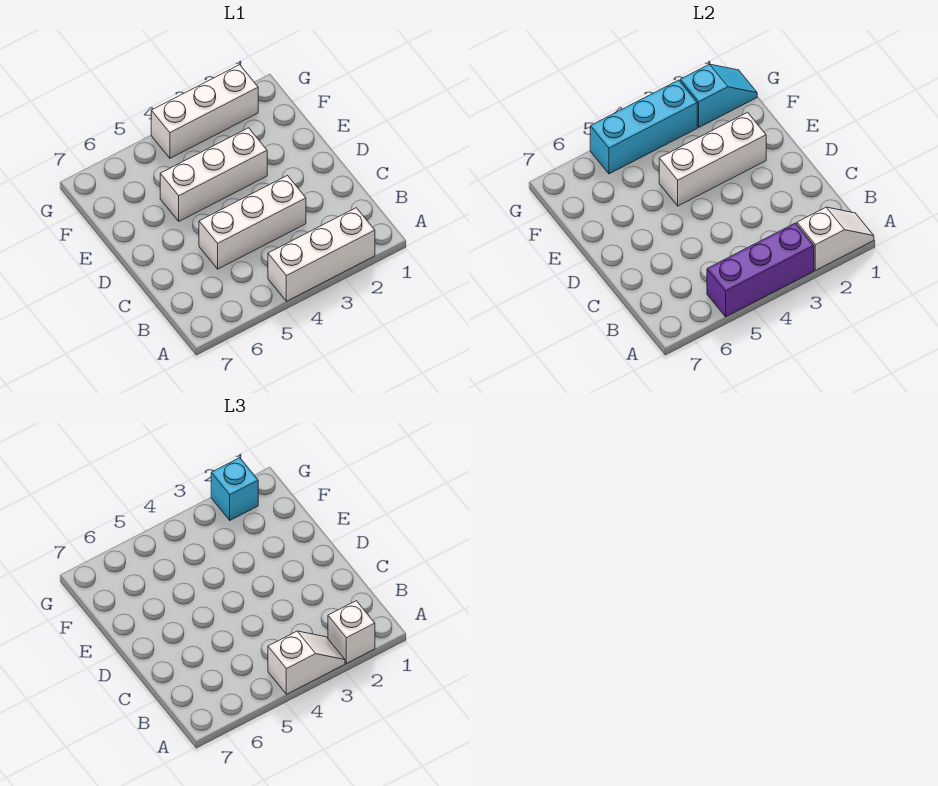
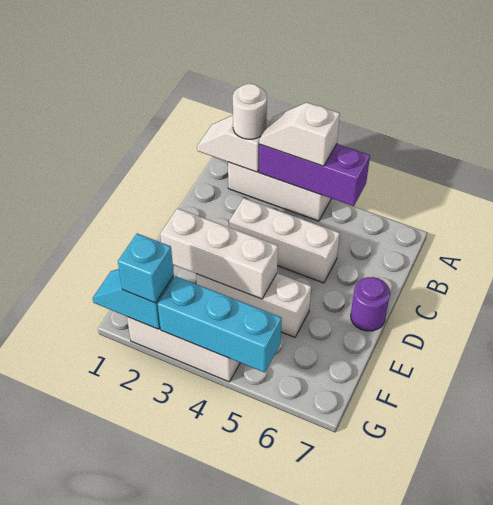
white brick A2 level 3 -> white round brick A2 level 3
none -> purple round brick D7 level 1

